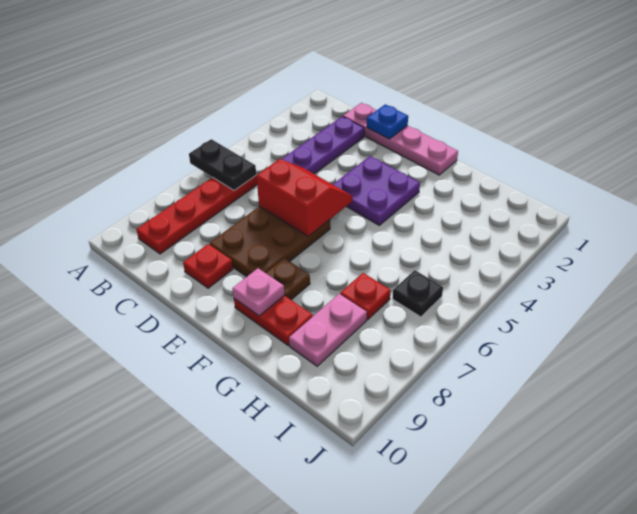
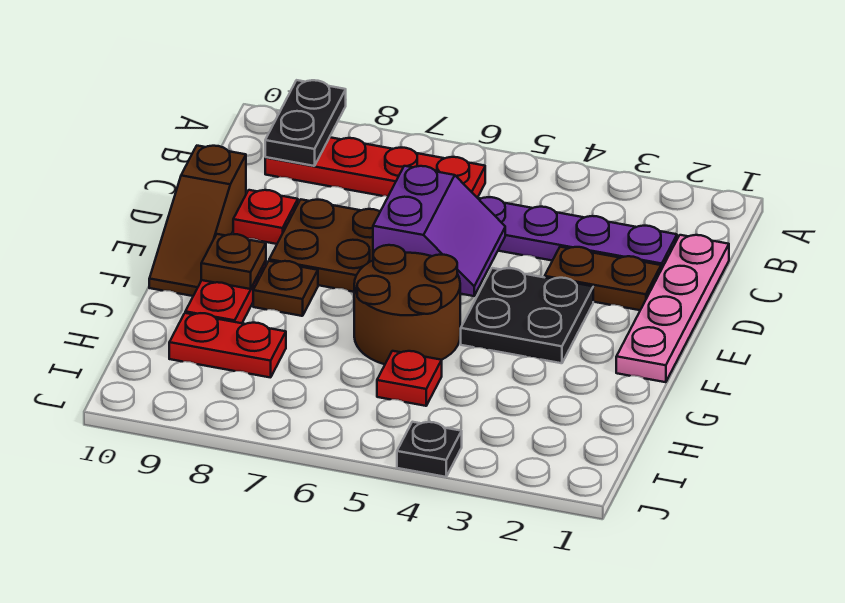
black plate A6:B6 level 2 -> black plate A9:B9 level 2
blue plate D1 level 2 -> none
none -> brown plate D2:D3 level 1
red slope D5:E6 level 2 top 6 -> purple slope D5:E6 level 2 top 6
none -> brown slope D10:F10 level 1 top D
purple plate E3:F4 level 1 -> black plate E3:F4 level 1
none -> brown round brick F5:G6 level 1
pink plate F9 level 2 -> brown plate F9 level 2
red plate H7 level 1 -> red plate H5 level 1
pink plate H8:H9 level 1 -> red plate H8:H9 level 1
black plate I6 level 1 -> black plate J4 level 1

